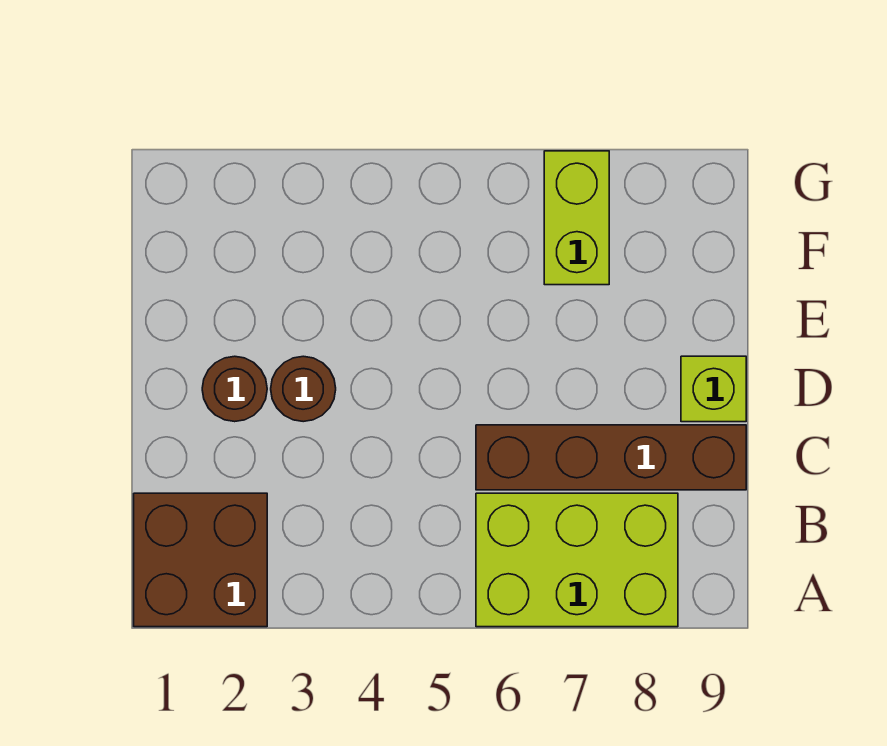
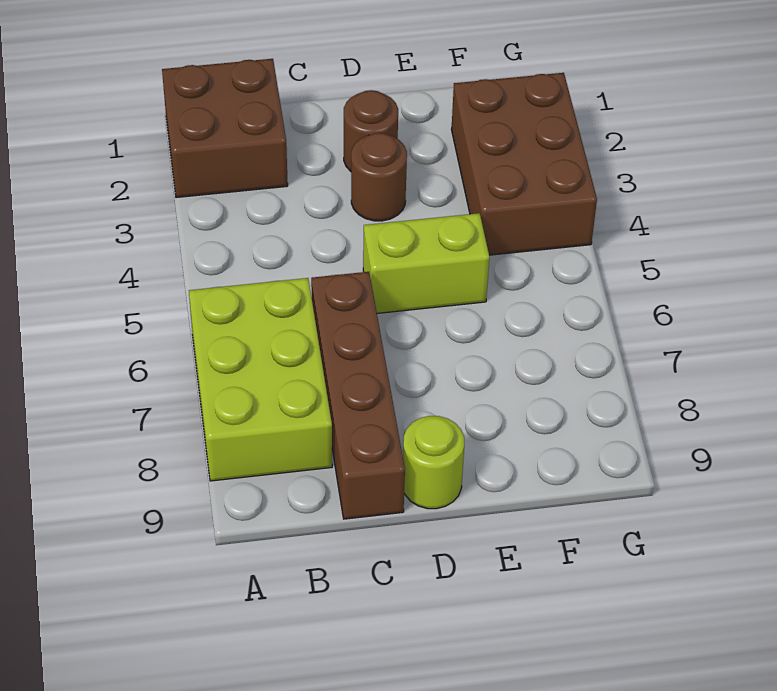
lime brick D9 level 1 -> lime round brick D9 level 1
none -> brown brick F2:G4 level 1
lime brick F7:G7 level 1 -> lime brick D5:E5 level 1

